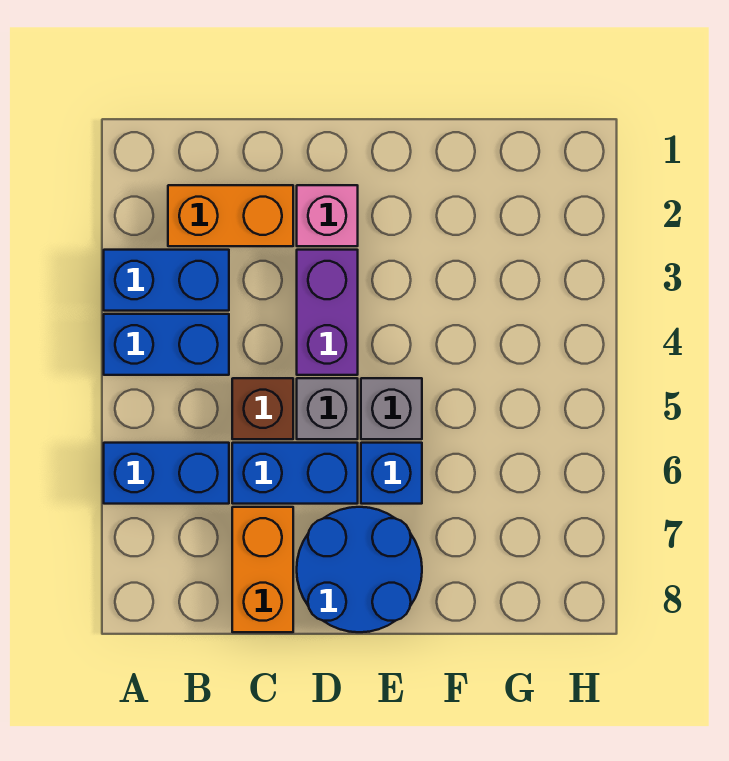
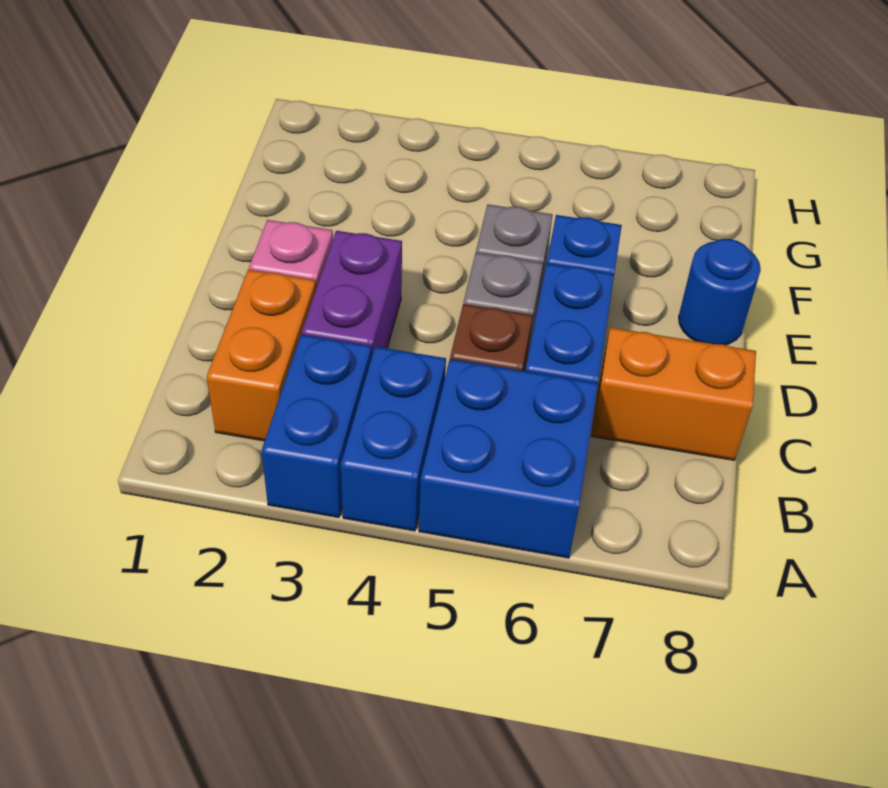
blue brick A6:B6 level 1 -> blue brick A5:B6 level 1
purple brick D3:D4 level 1 -> purple brick C3:D3 level 1
blue round brick D7:E8 level 1 -> blue round brick E8 level 1

